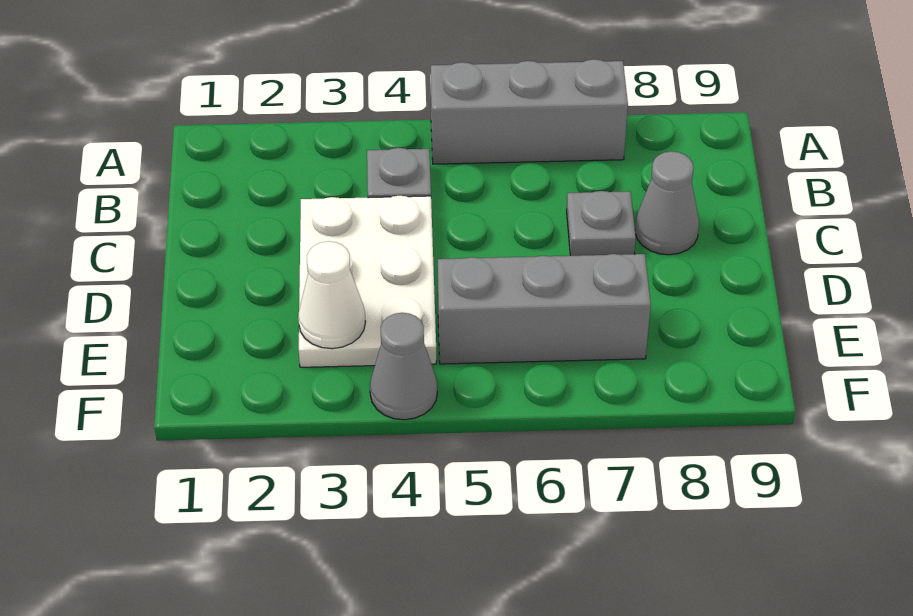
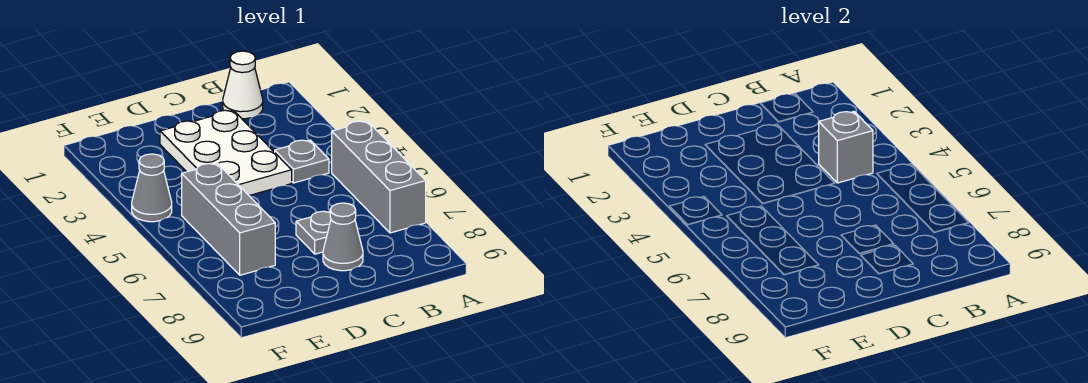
none -> grey brick B4 level 2
white plate C3:E4 level 1 -> white plate C2:D4 level 1
white cone E3 level 2 -> white cone B1 level 1

